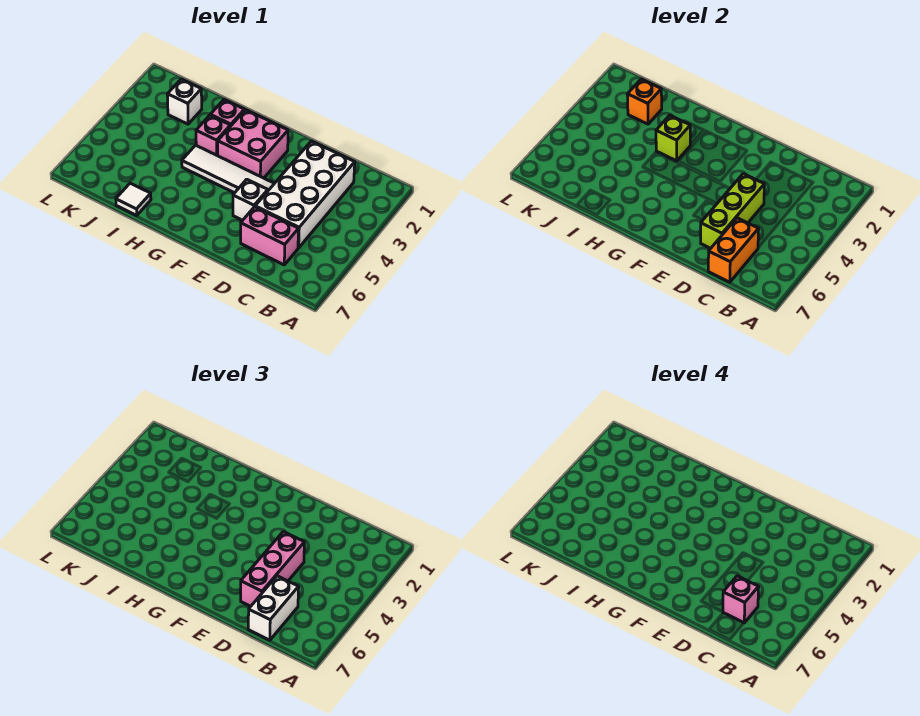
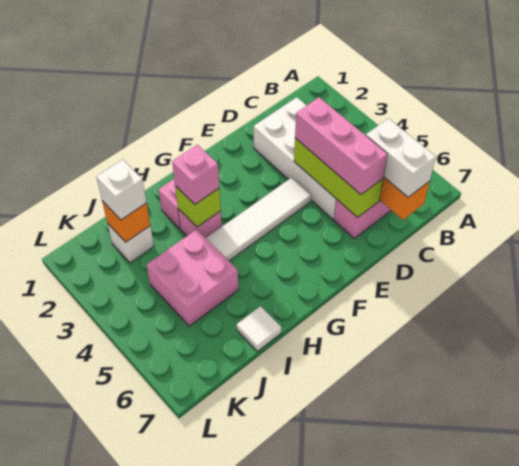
pink brick C6 level 4 -> pink brick H3 level 3
white brick E5 level 1 -> white brick J2 level 3
pink brick F2:G3 level 1 -> pink brick I4:J5 level 1

